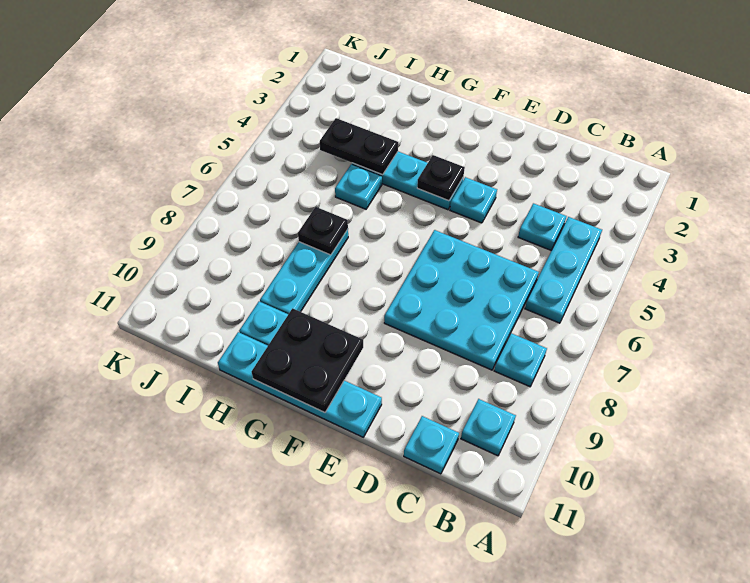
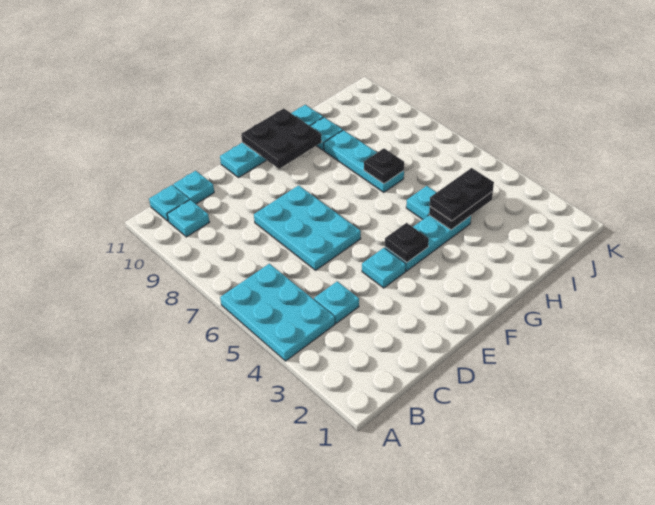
cyan plate B4:B6 level 1 -> cyan plate A4:B6 level 1
cyan plate B8 level 1 -> cyan plate B11 level 1
cyan plate C6:E8 level 1 -> cyan plate D6:E8 level 1
none -> black plate H4:I4 level 3

